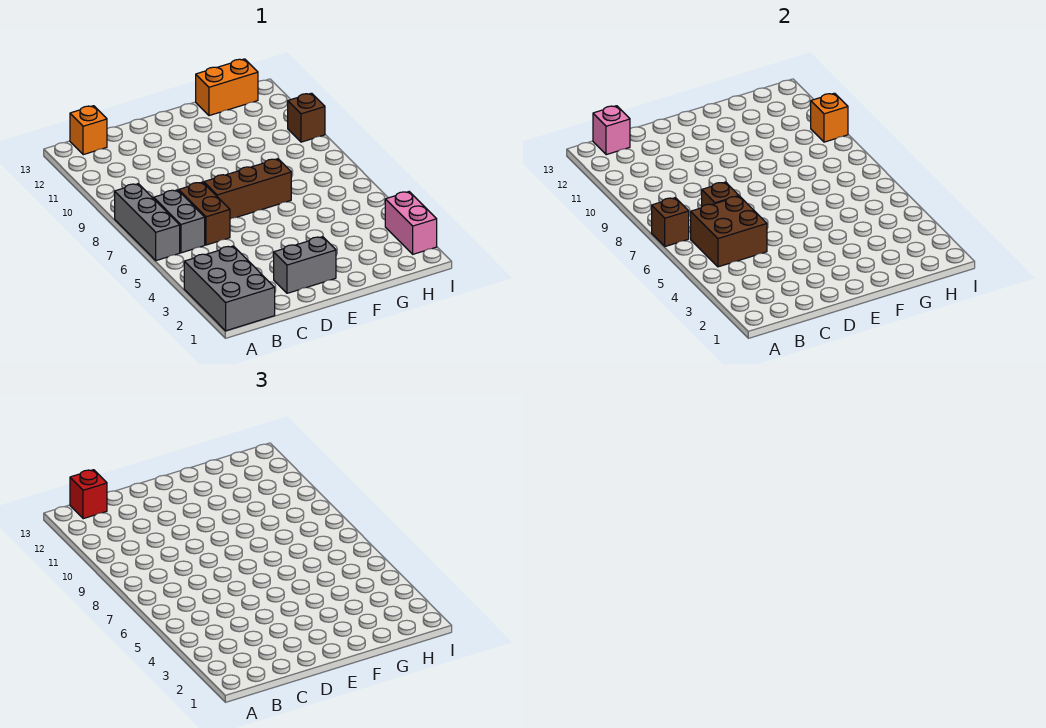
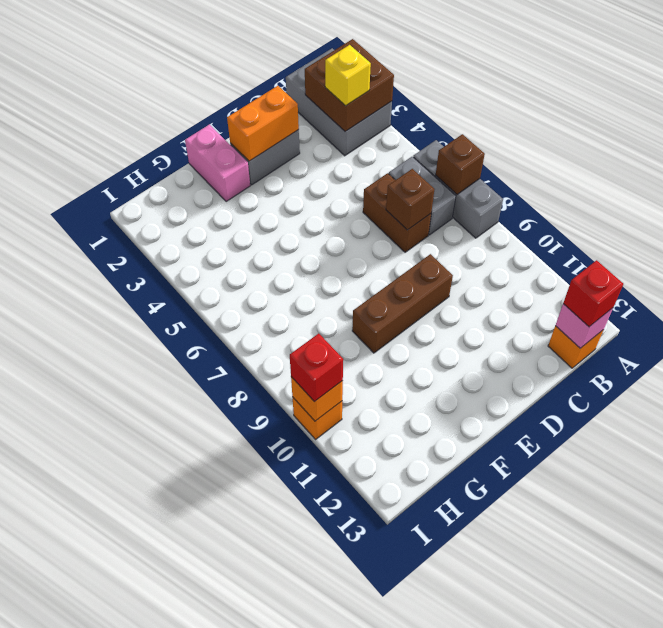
none -> yellow brick B3 level 3
brown brick B5:C6 level 2 -> brown brick A2:B3 level 2
brown brick D7:F7 level 1 -> brown brick D9:F9 level 1
orange brick G13:H13 level 1 -> orange brick D2:E2 level 2
pink brick I2:I3 level 1 -> pink brick F1:F2 level 1
brown brick I10 level 1 -> orange brick I10 level 1
none -> red brick I10 level 3

